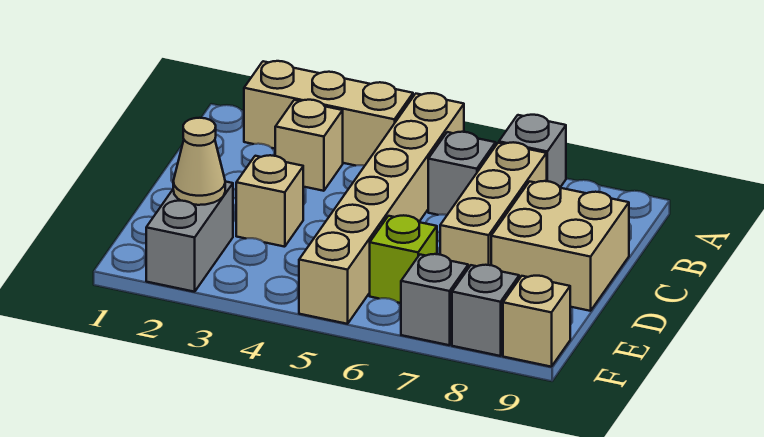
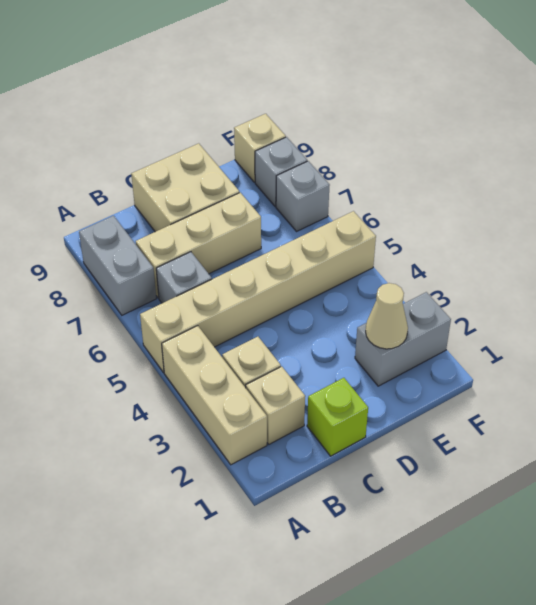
grey brick A7 level 1 -> grey brick A7:A8 level 1
tan brick D3 level 1 -> tan brick B2 level 1
lime brick E6 level 1 -> lime brick C1 level 1

